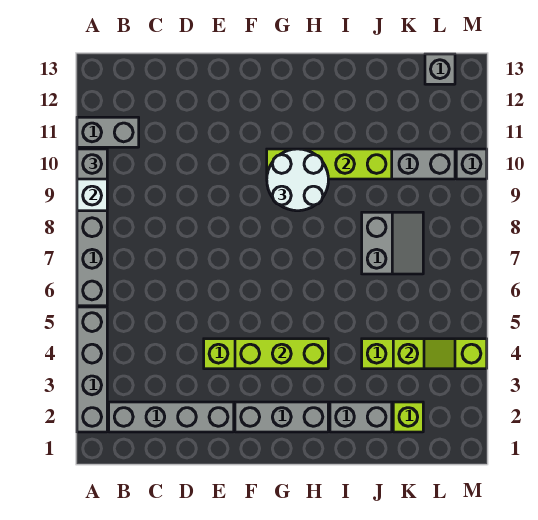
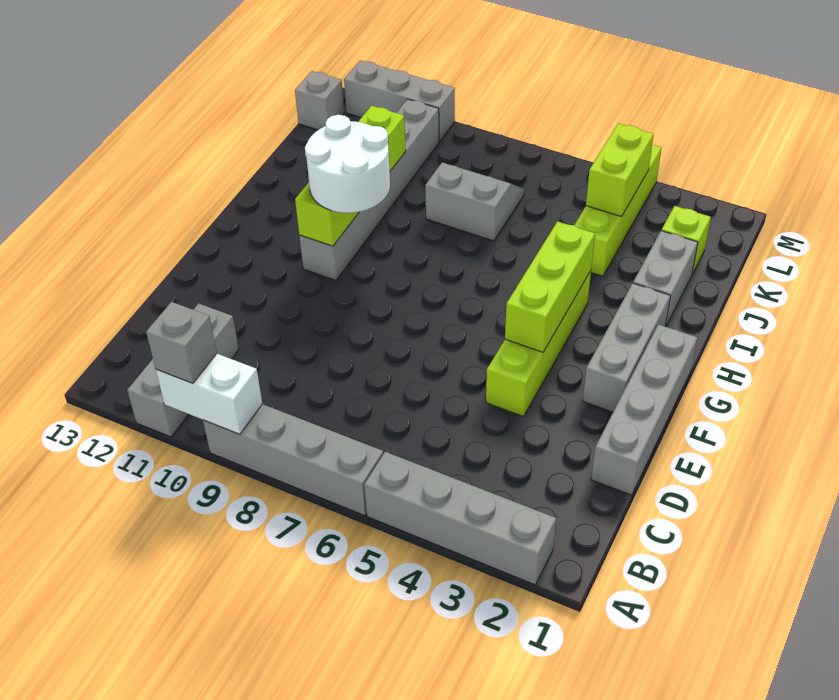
grey brick A11:B11 level 1 -> grey brick A11:C11 level 1
grey brick B2:E2 level 1 -> grey brick D1:G1 level 1
lime slope K4:L4 level 2 top K -> lime brick K4:L4 level 2
grey brick M10 level 1 -> grey brick M10:M12 level 1

